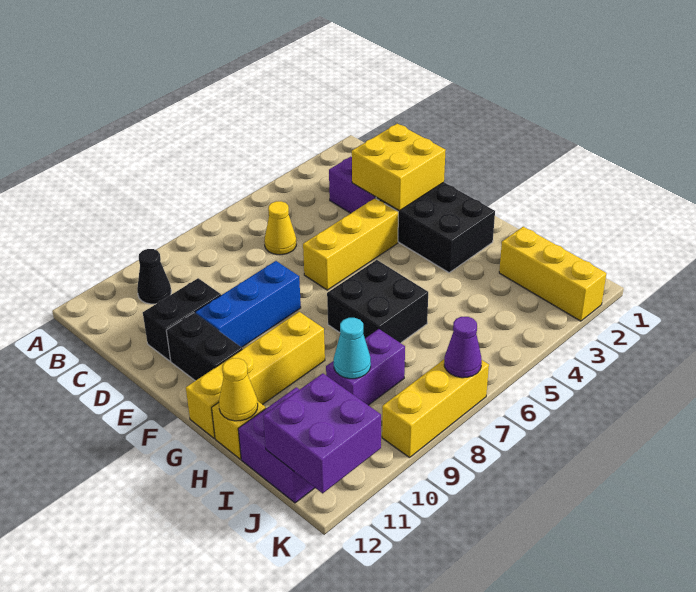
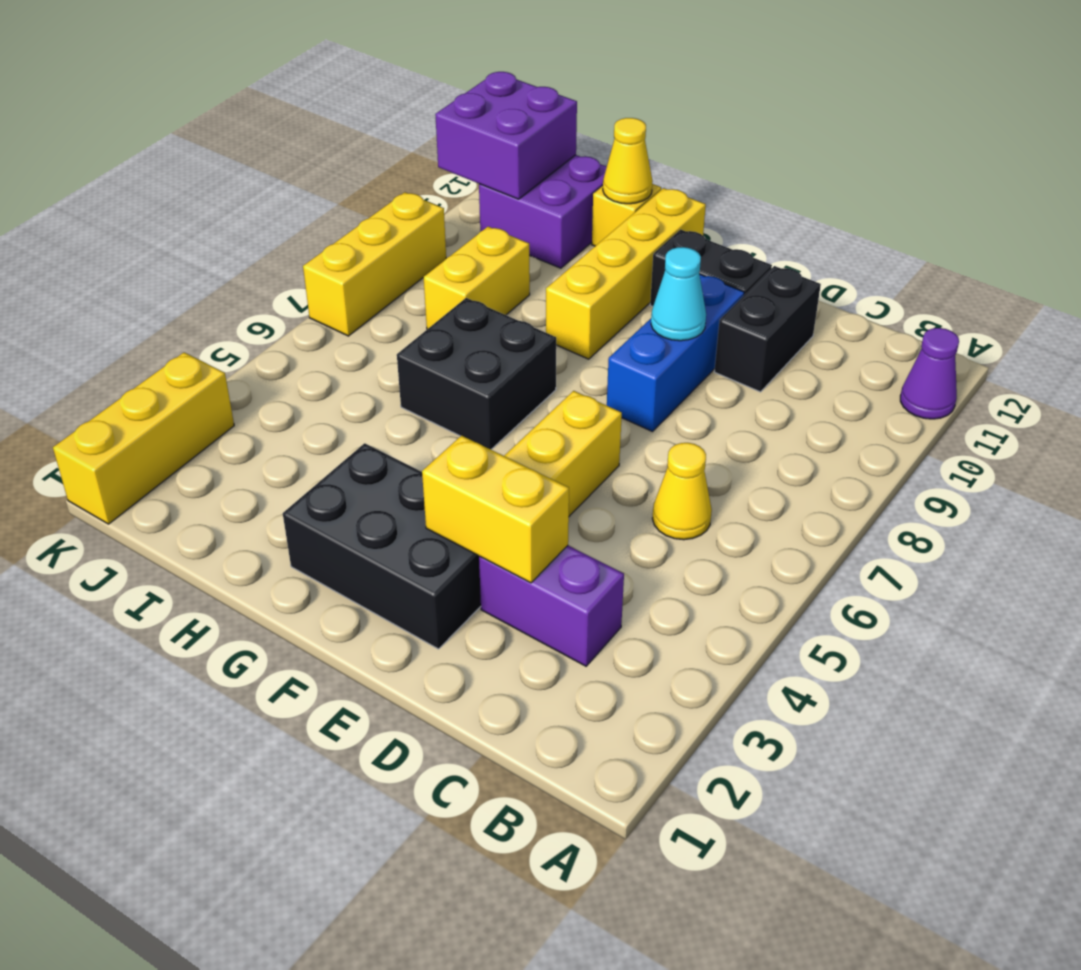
black cone B10 level 1 -> none
yellow brick D2:E3 level 2 -> yellow brick D3:E3 level 2
yellow brick I2:K2 level 1 -> yellow brick K1:K3 level 1
purple brick I8:I9 level 1 -> yellow brick I8:I9 level 1
cyan cone I9 level 2 -> cyan cone E9 level 2
purple cone K7 level 2 -> purple cone A11 level 1

